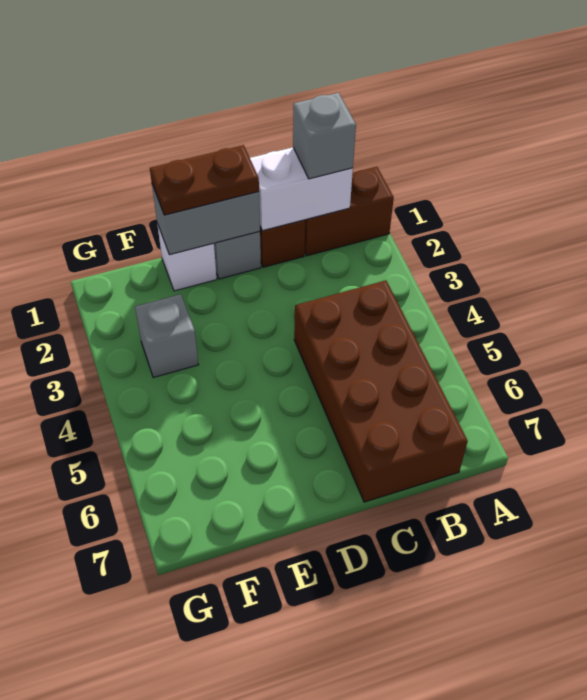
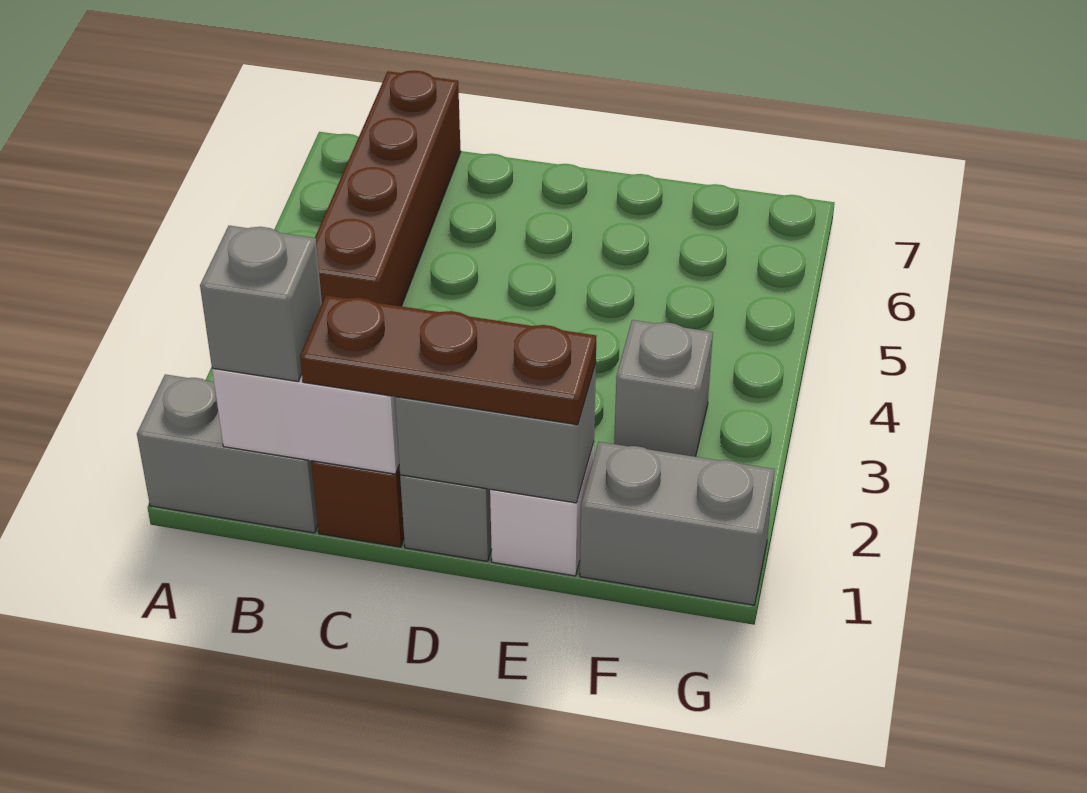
brown brick A1:B1 level 1 -> grey brick A1:B1 level 1
brown brick B4:C7 level 1 -> brown brick B4:B7 level 1
brown plate D1:E1 level 3 -> brown plate C1:E1 level 3
none -> grey brick F1:G1 level 1

